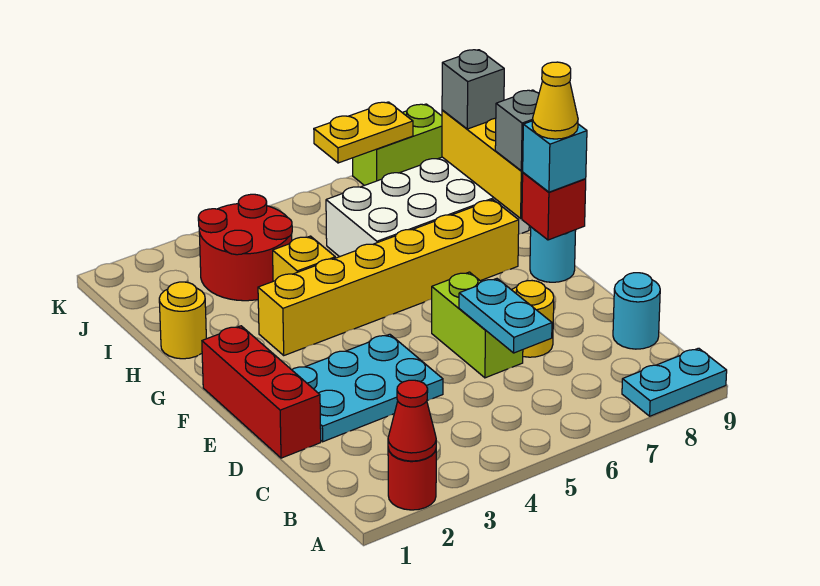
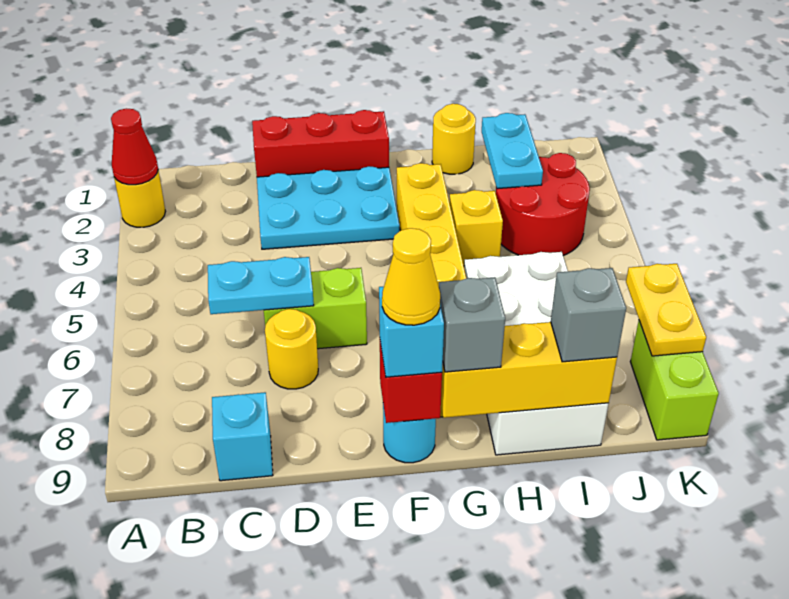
red round brick A2 level 1 -> yellow round brick A2 level 1
cyan plate A8:A9 level 1 -> cyan plate I2:I3 level 2
cyan round brick C9 level 1 -> cyan brick C9 level 1
cyan plate D2:E4 level 1 -> cyan plate D2:F3 level 1

